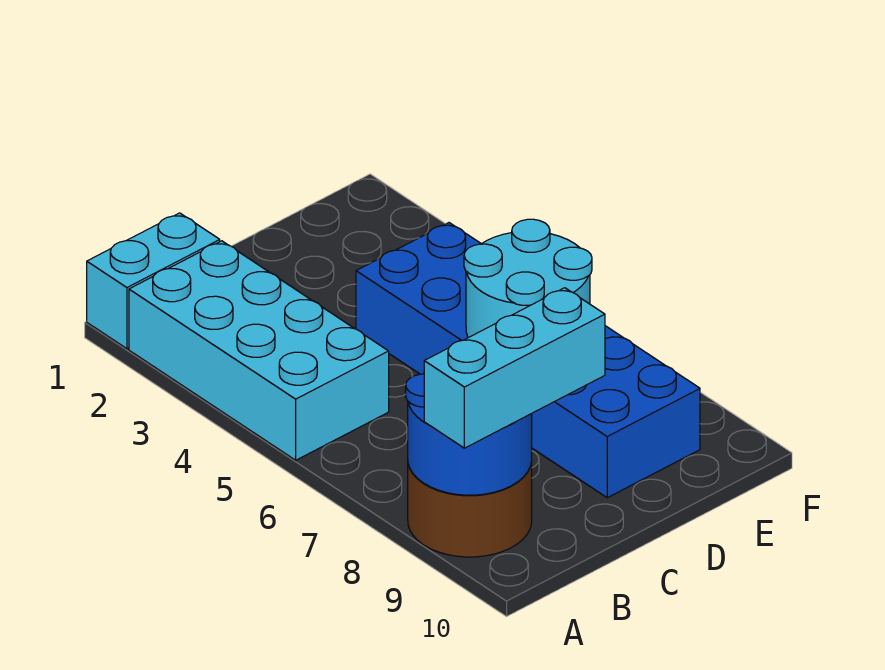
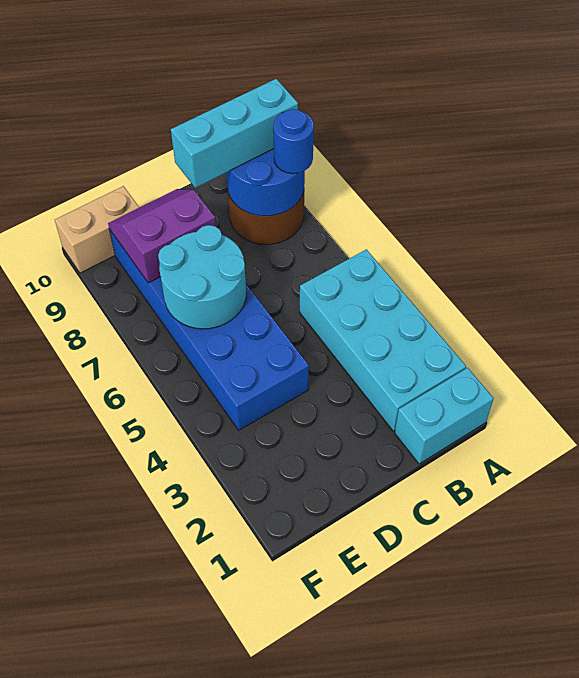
none -> blue round brick A8 level 3
none -> purple slope D8:E9 level 2 top 8
none -> tan brick E10:F10 level 1

